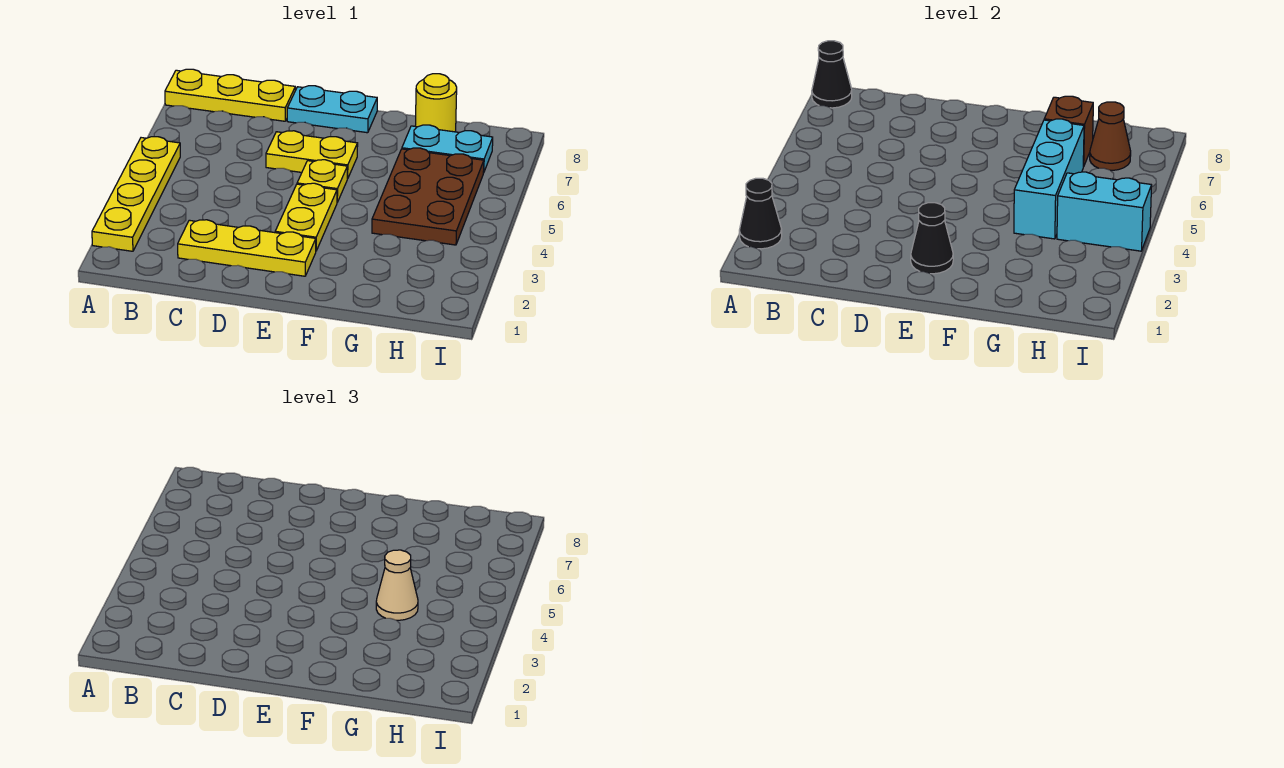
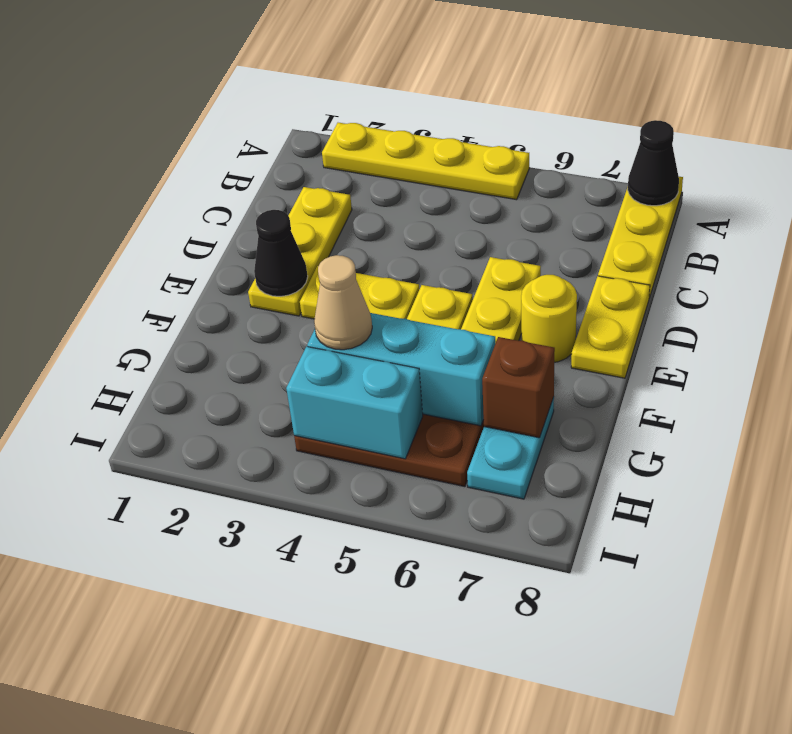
black cone A2 level 2 -> none
cyan plate D8:E8 level 1 -> yellow plate D8:E8 level 1
yellow round brick G8 level 1 -> yellow round brick E7 level 1
cyan brick H4:I4 level 2 -> cyan brick H4:H5 level 2
brown cone H7 level 2 -> none

